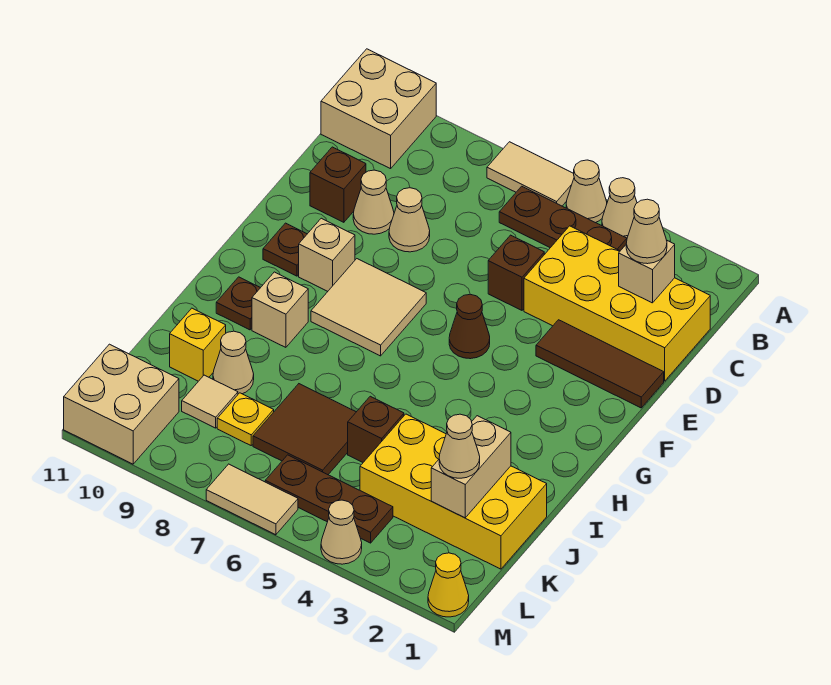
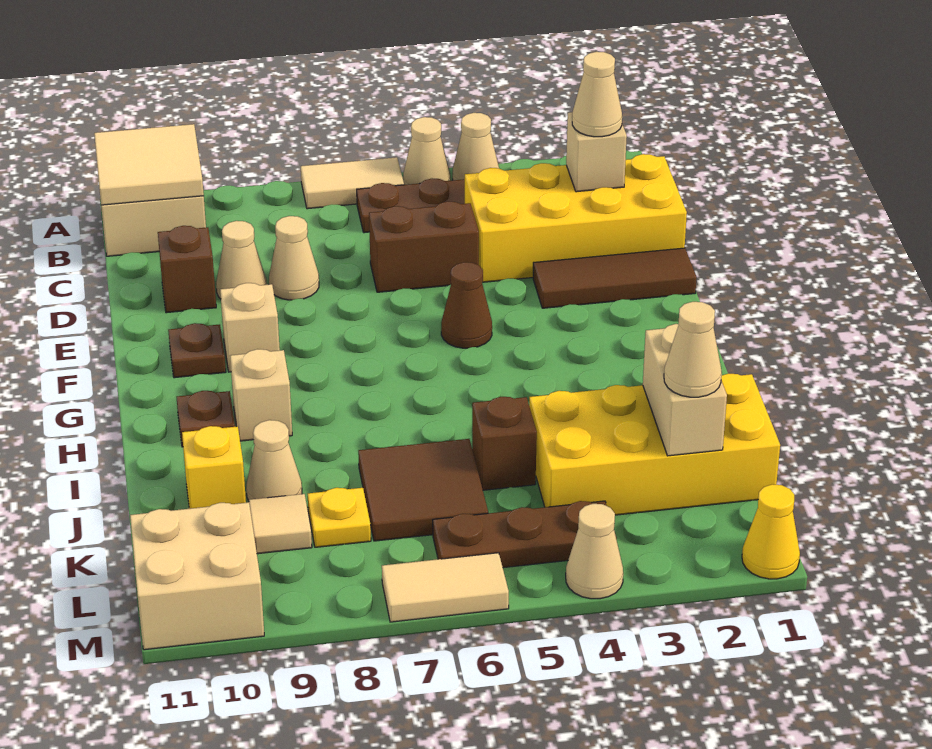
brown brick D5 level 1 -> brown brick D5:D6 level 1
tan tile F7:G8 level 1 -> tan tile A10:B11 level 2

